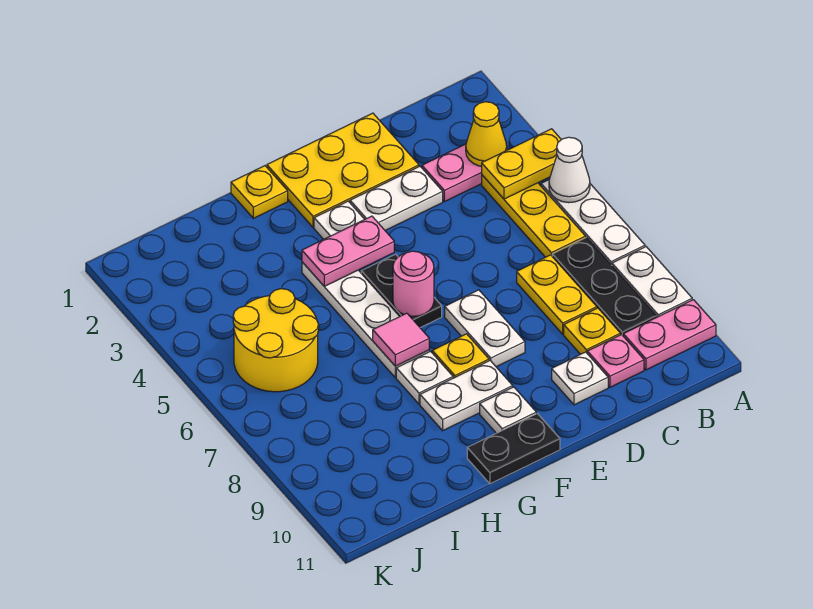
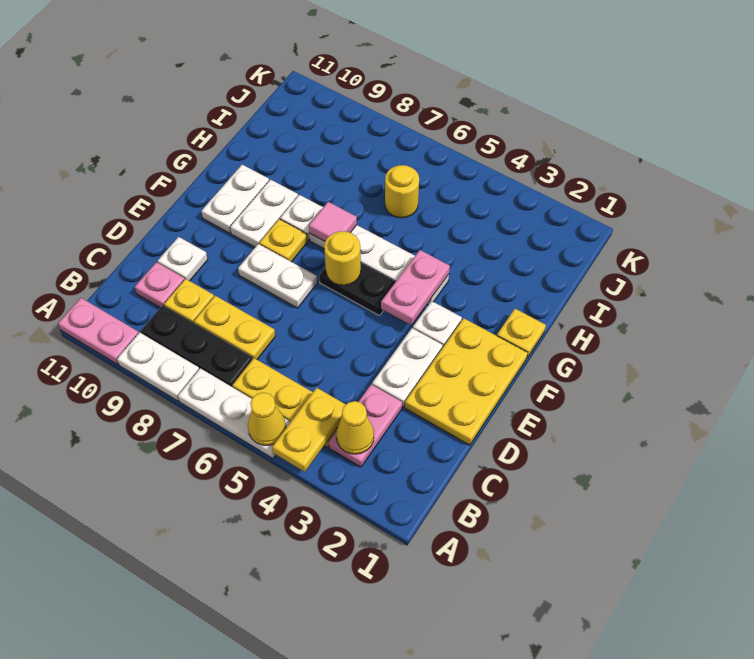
white cone A5 level 2 -> yellow cone A5 level 2
pink plate A10:B10 level 1 -> pink plate A10:A11 level 1
pink round brick F6 level 2 -> yellow round brick F6 level 2
white plate F10 level 1 -> white plate F10:G10 level 1
black plate F11:G11 level 1 -> none
yellow round brick I5:J6 level 1 -> yellow round brick I6 level 1

